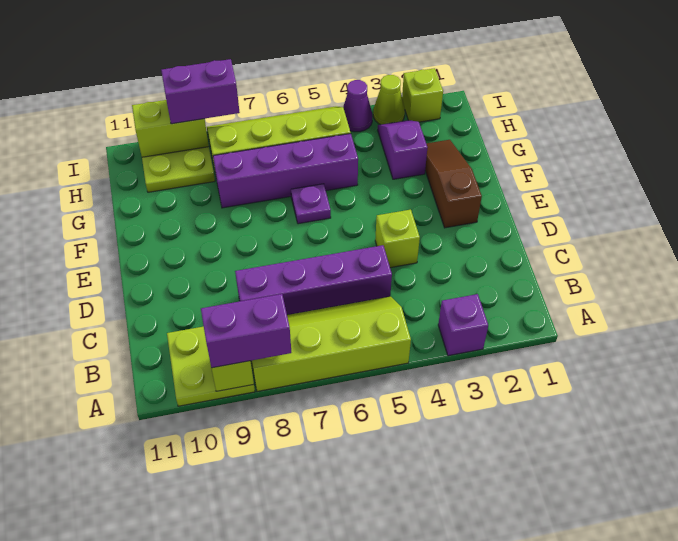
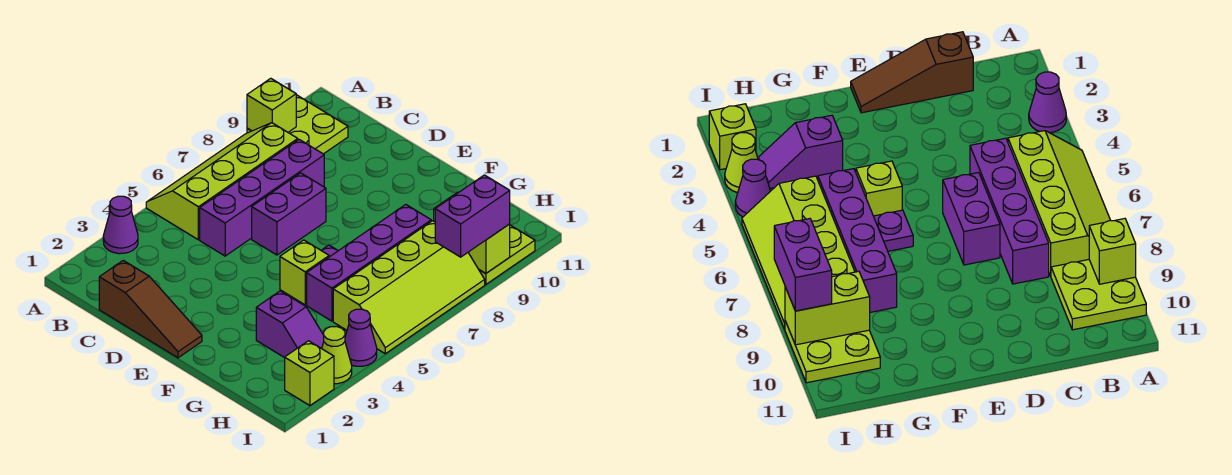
purple brick A3 level 1 -> purple cone A3 level 1
lime slope A5:B8 level 1 top A -> lime slope A5:B8 level 1 top B
purple brick A8:A9 level 3 -> purple brick D6:D7 level 1
lime brick D4 level 1 -> lime brick F5 level 1
brown slope E2:G2 level 1 top E -> brown slope C1:E1 level 1 top C
lime brick I9:I10 level 2 -> lime brick H9:I9 level 2

